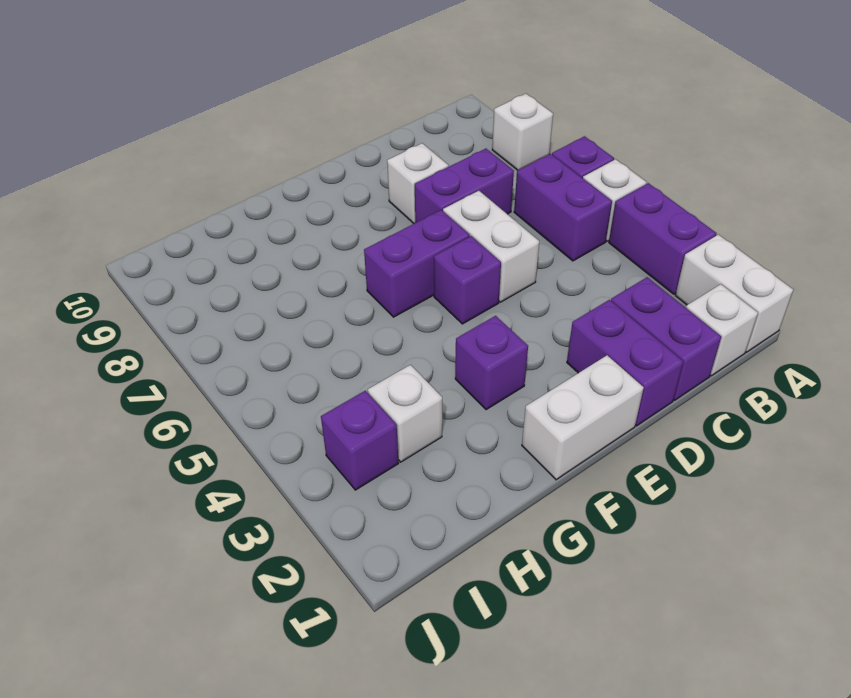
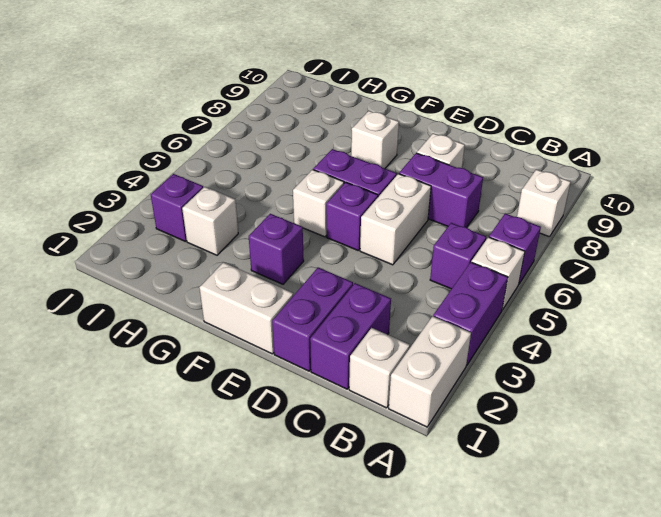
purple brick B5:B6 level 1 -> purple brick B5 level 1
none -> white brick F5 level 1
none -> white brick F8 level 1

